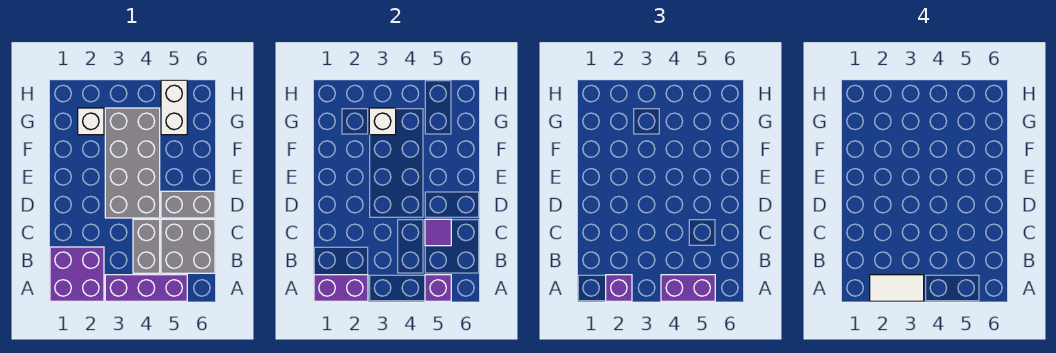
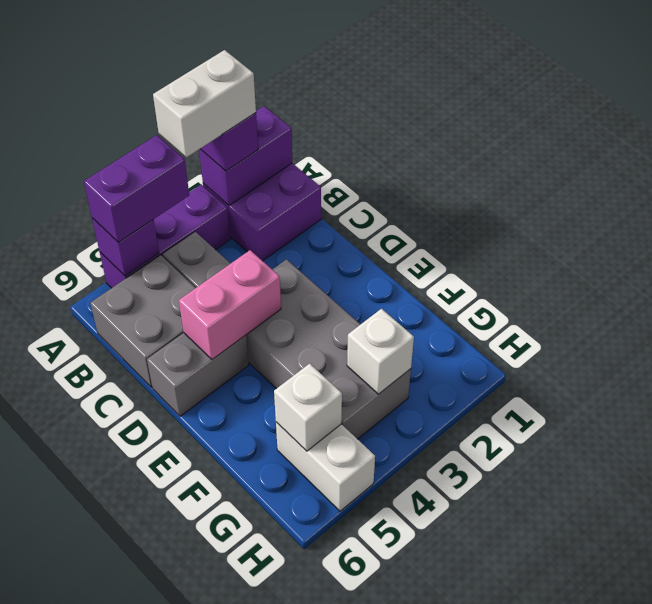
white tile A2:A3 level 4 -> white brick A2:A3 level 4
purple tile C5 level 2 -> none
none -> pink brick D4:D5 level 2
white brick G2 level 1 -> white brick G5 level 2

